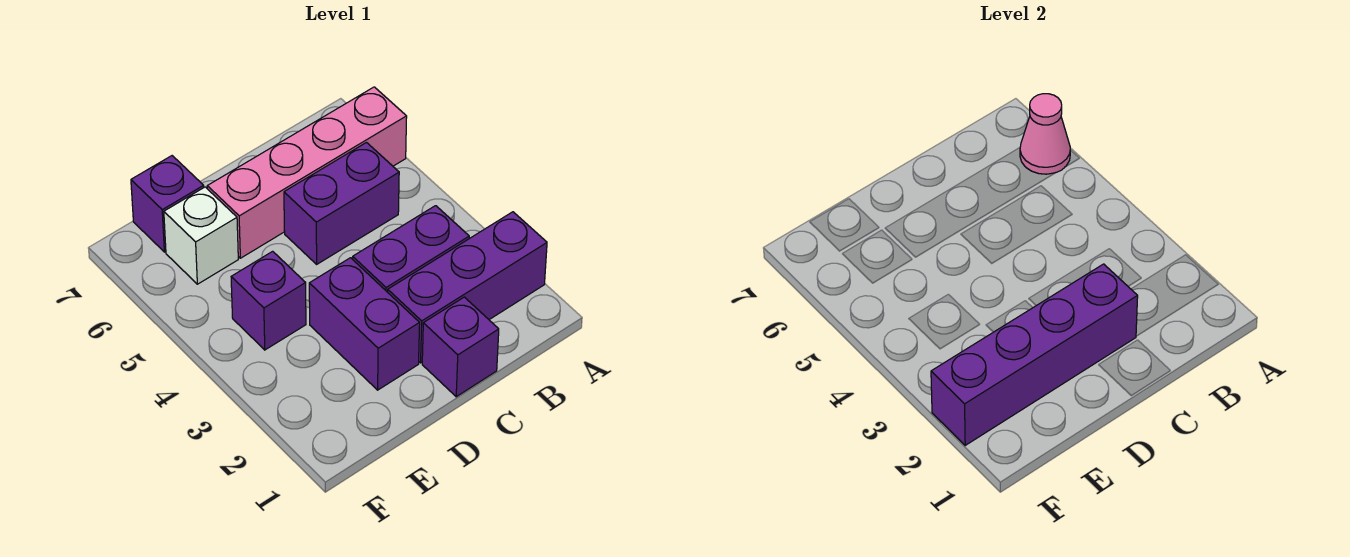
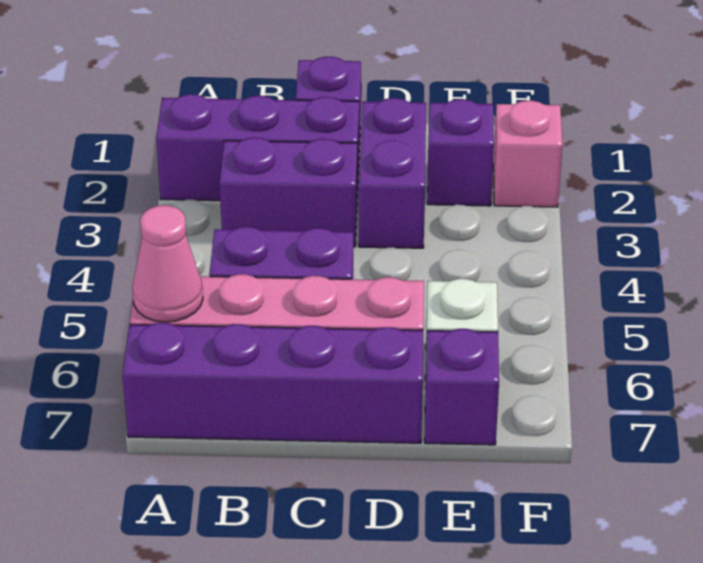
purple brick C2:F2 level 2 -> purple brick A7:D7 level 1
purple brick E4 level 1 -> purple brick E2 level 1
none -> pink brick F2 level 1

